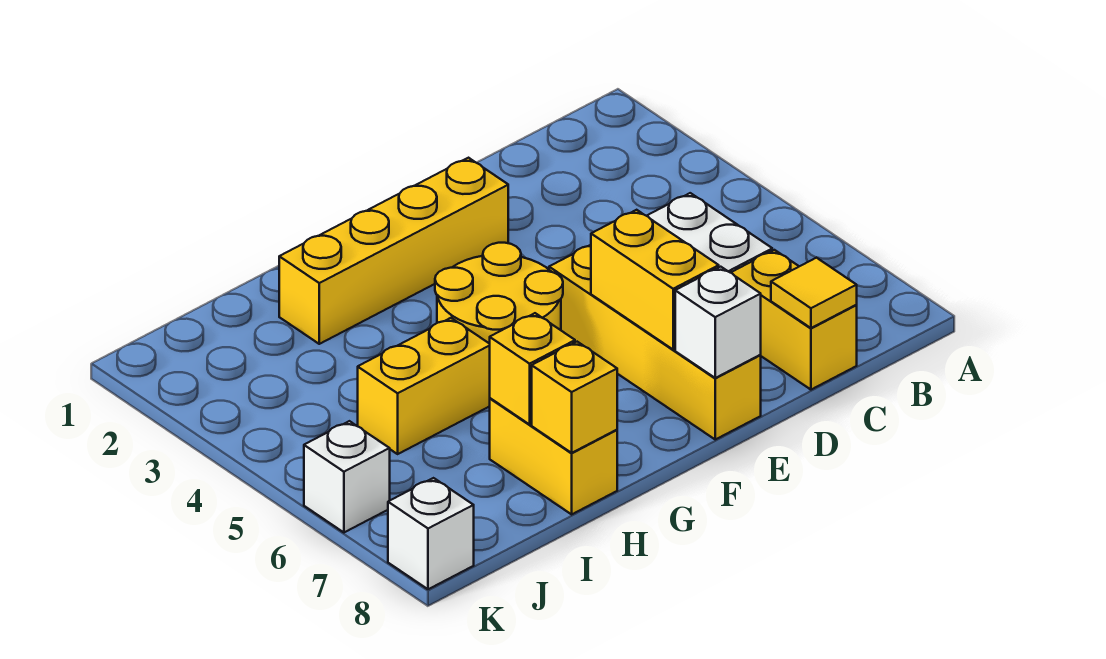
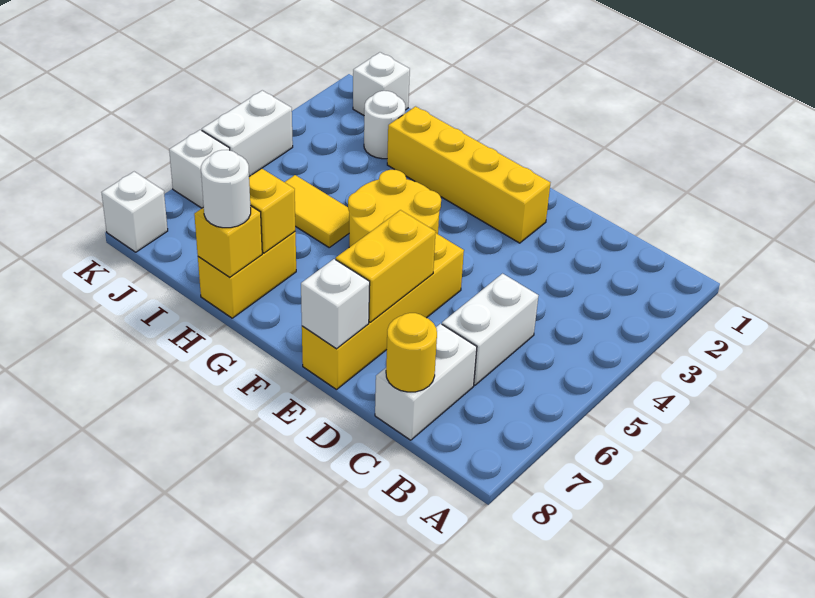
yellow brick C7:C8 level 1 -> white brick C7:C8 level 1
yellow tile C8 level 2 -> yellow round brick C8 level 2
yellow brick H5:I5 level 1 -> yellow tile H5:I5 level 1
none -> white round brick H8 level 3
none -> white round brick I2 level 1
none -> white brick J1 level 1
none -> white brick K4:K5 level 1

